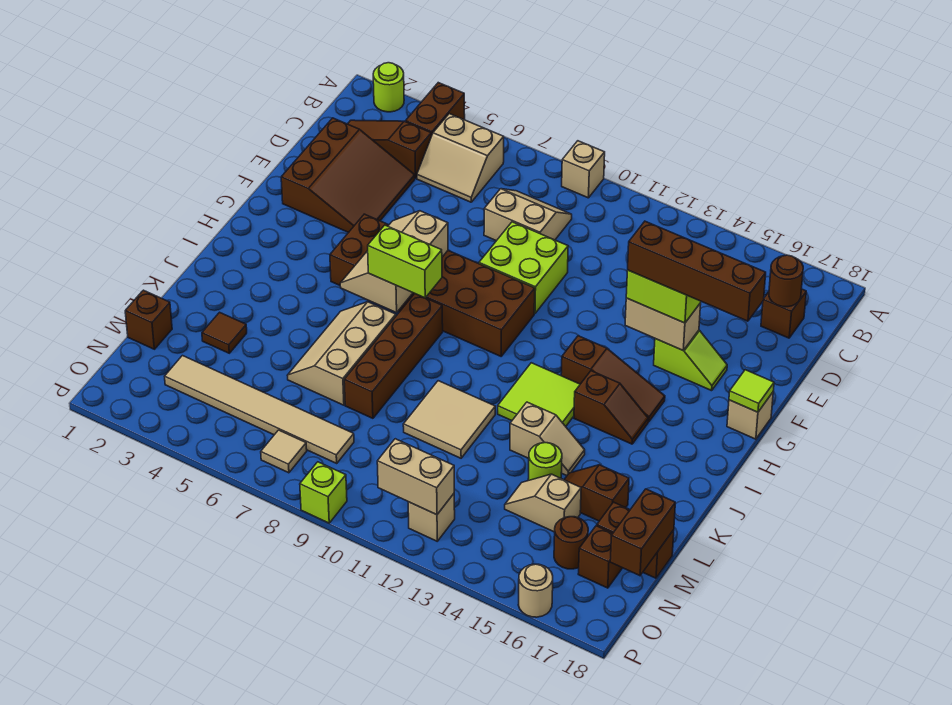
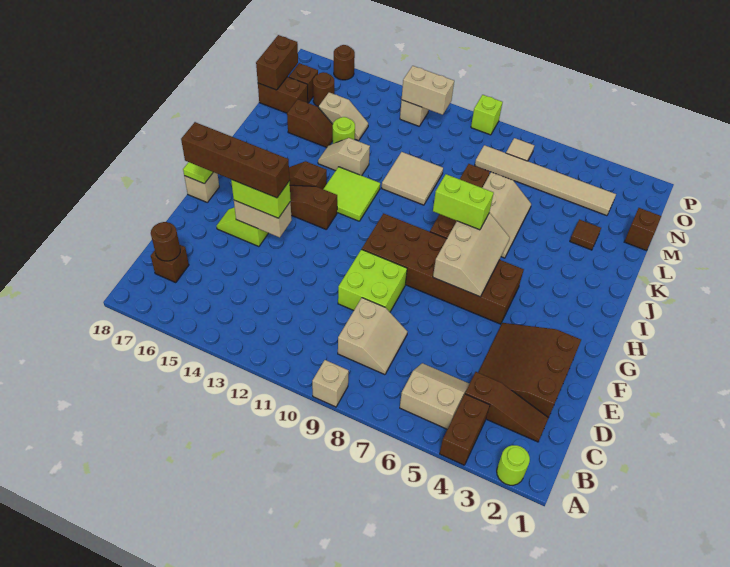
tan slope C8:D9 level 1 top D -> tan slope C8:D9 level 1 top 9
tan round brick P16 level 1 -> brown round brick P16 level 1

